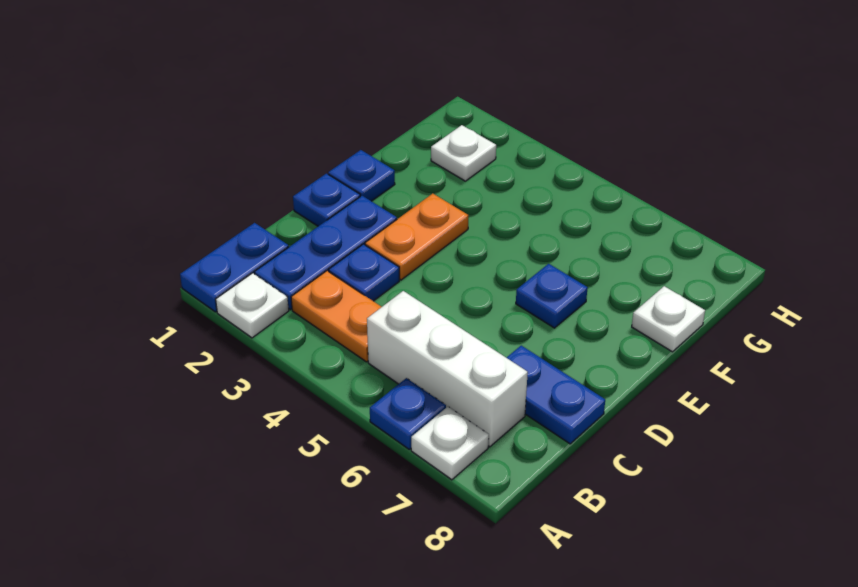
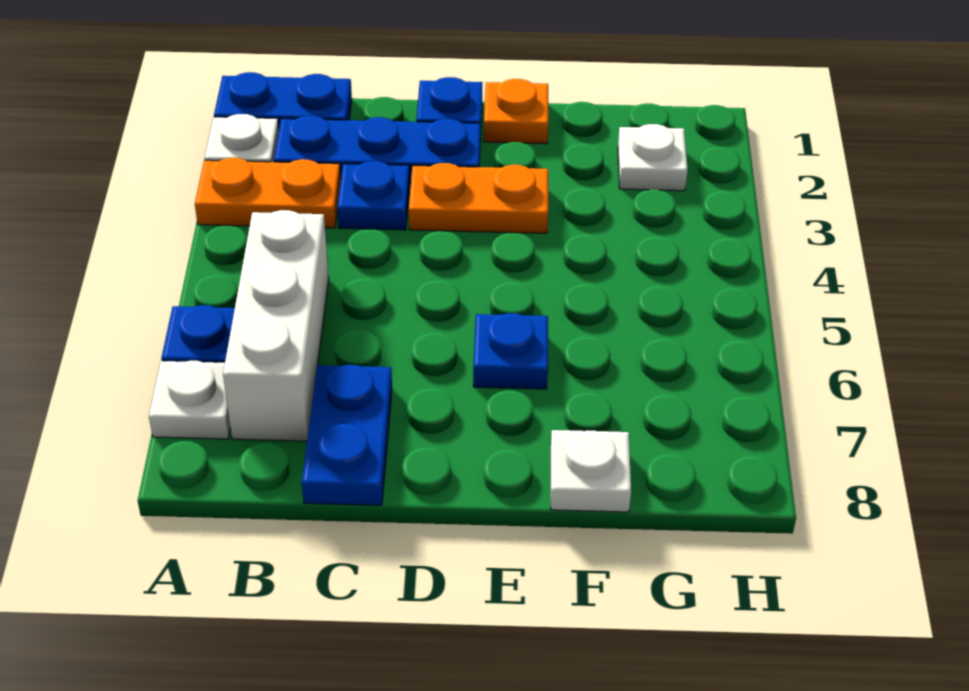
orange plate B3:B4 level 1 -> orange plate A3:B3 level 1
blue plate E1 level 1 -> orange plate E1 level 1

